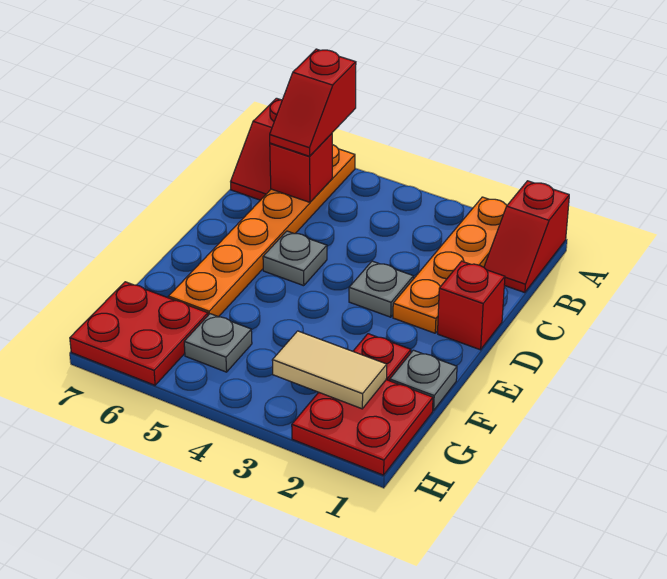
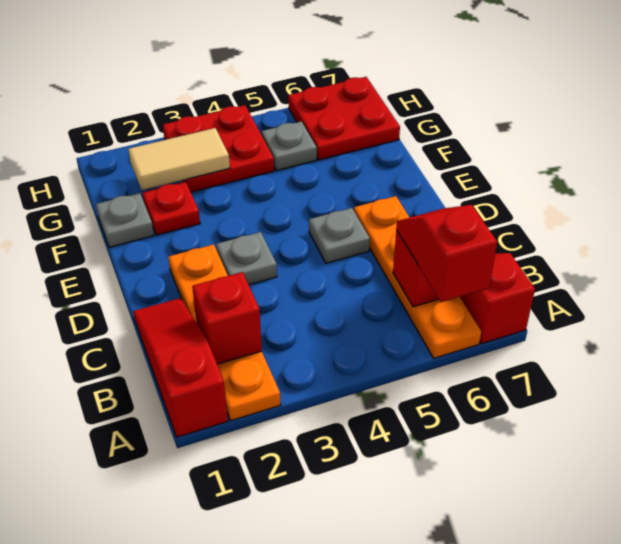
red slope A1:B1 level 1 top A -> red slope A1:C1 level 1 top A
orange plate A6:F6 level 1 -> orange plate A6:D6 level 1
red brick D1 level 1 -> red brick B2 level 2
red plate G1:H2 level 1 -> red plate G3:H4 level 1

